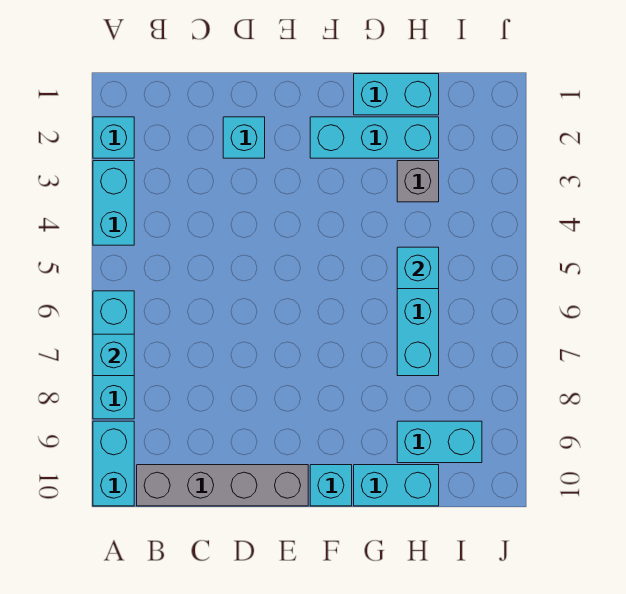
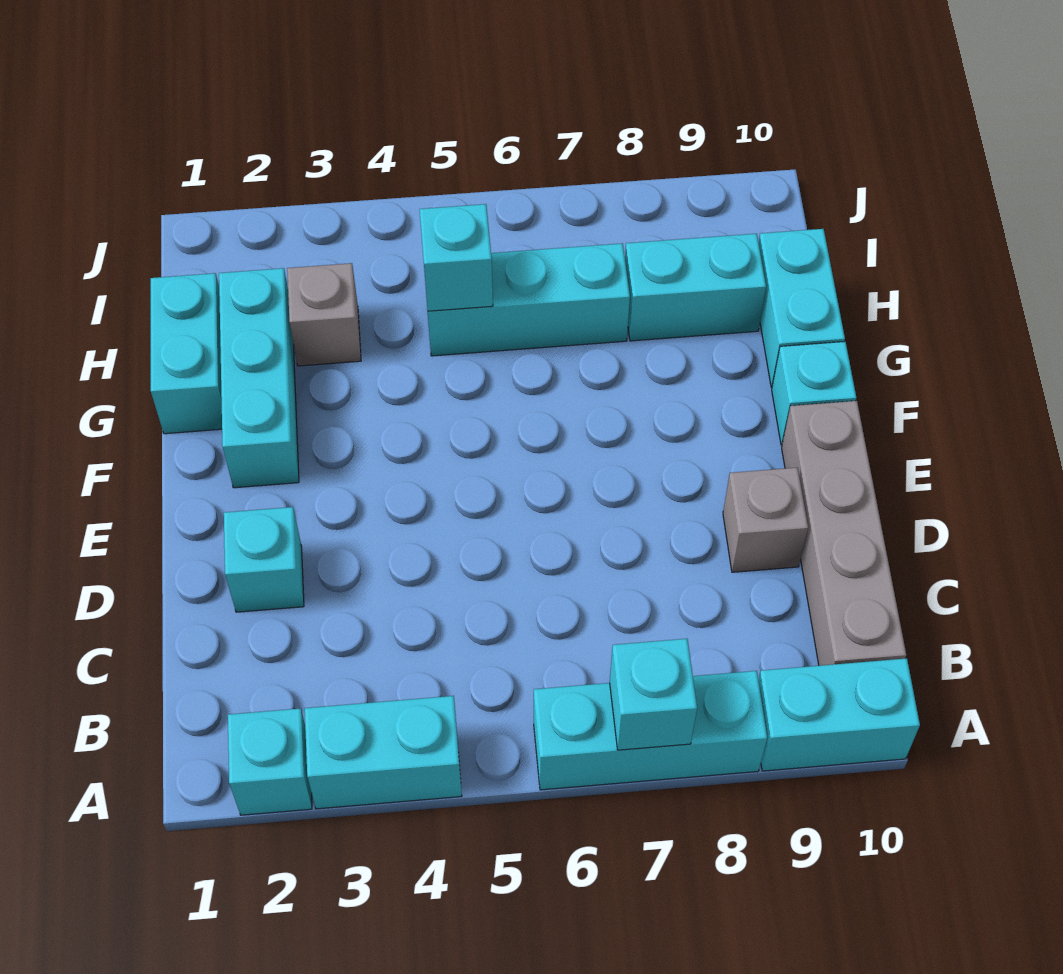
none -> grey brick D9 level 1
cyan brick H9:I9 level 1 -> cyan brick H8:H9 level 1

